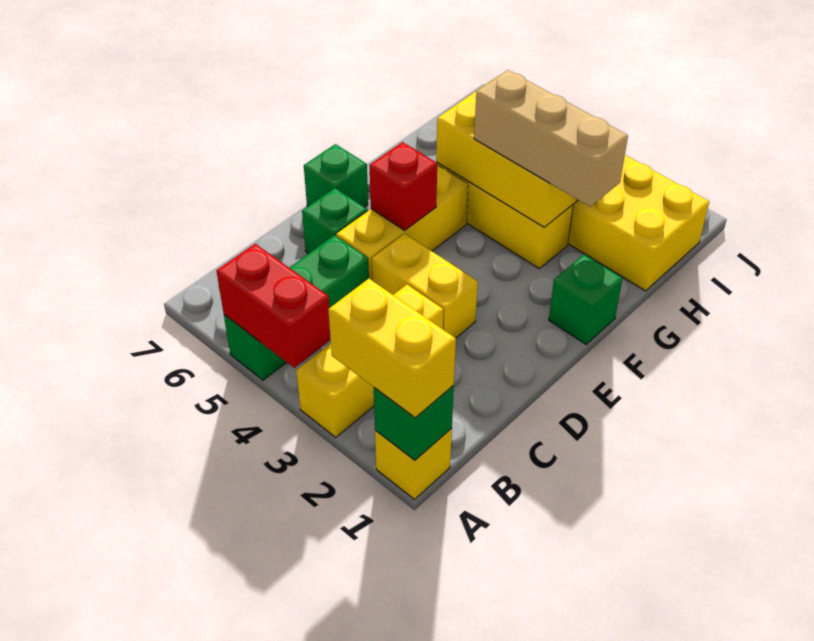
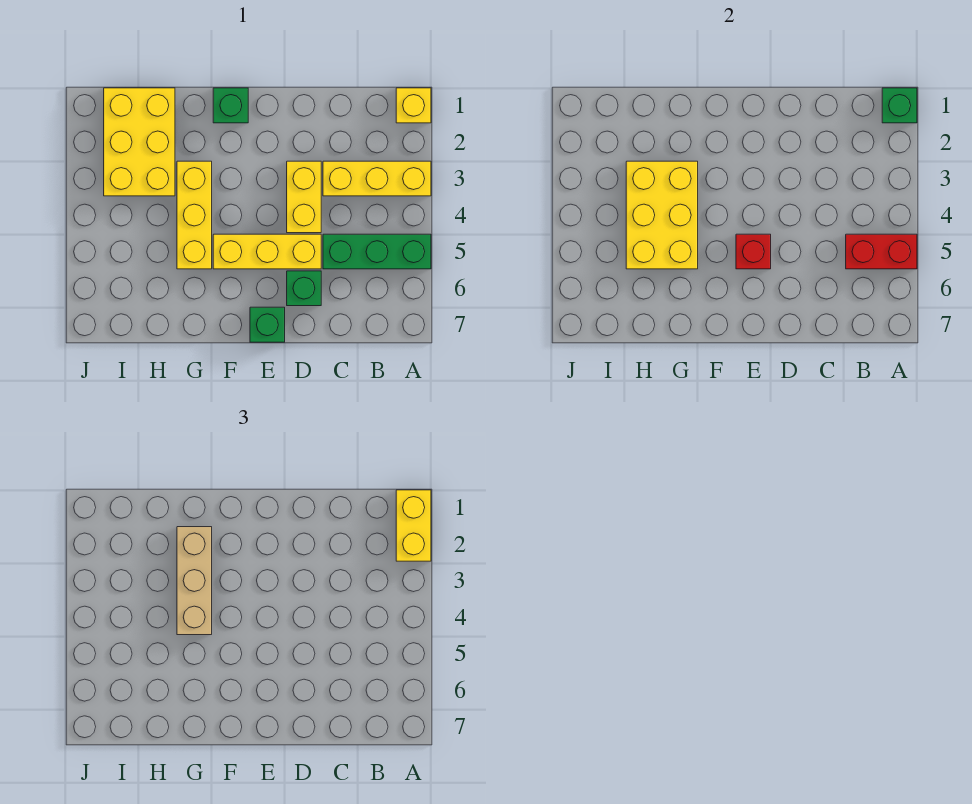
red brick A4:A5 level 2 -> red brick A5:B5 level 2

